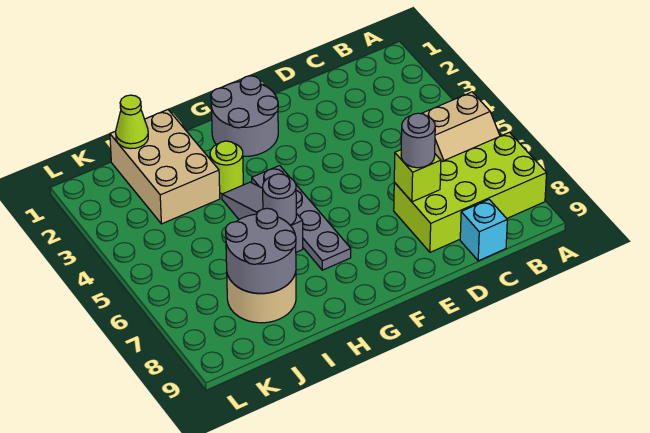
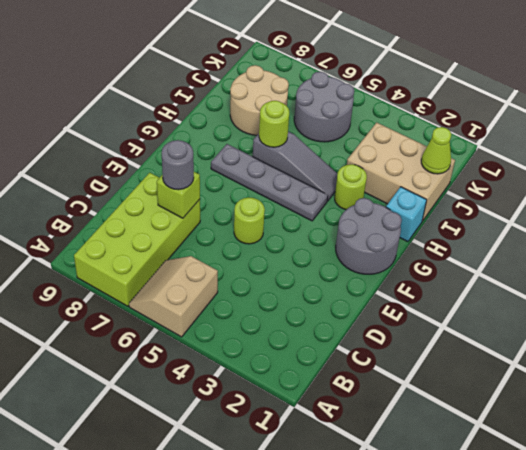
cyan brick C9 level 1 -> cyan brick H1 level 1
none -> lime round brick E5 level 1
grey round brick H6 level 2 -> lime round brick H6 level 2
grey round brick I7:J8 level 2 -> grey round brick J5:K6 level 1

